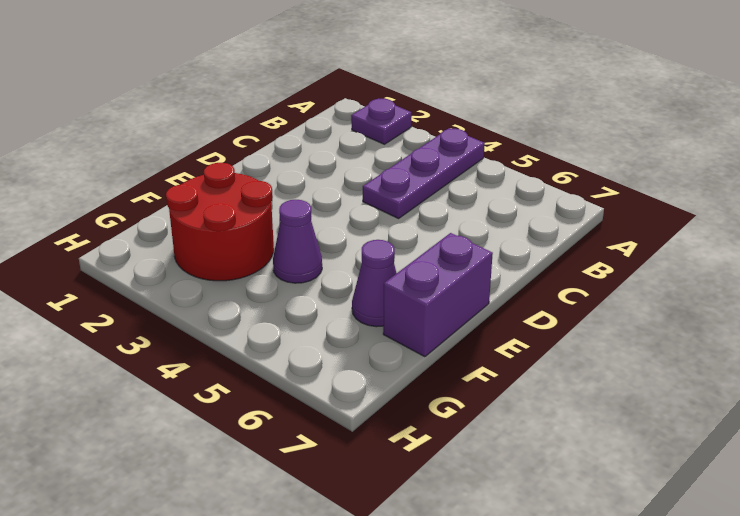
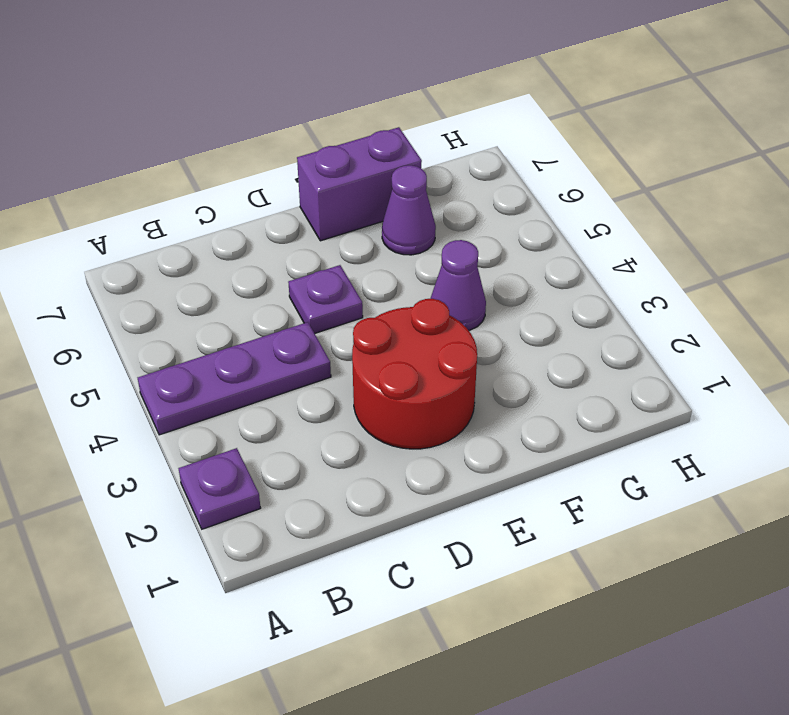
none -> purple plate D5 level 1
red round brick F2:G3 level 1 -> red round brick D2:E3 level 1

